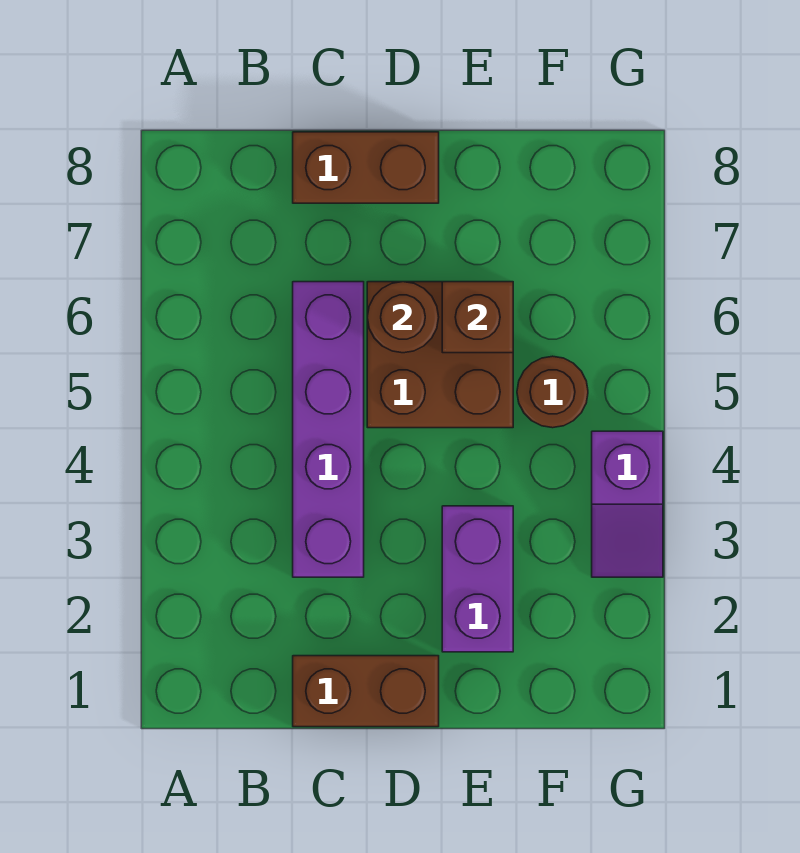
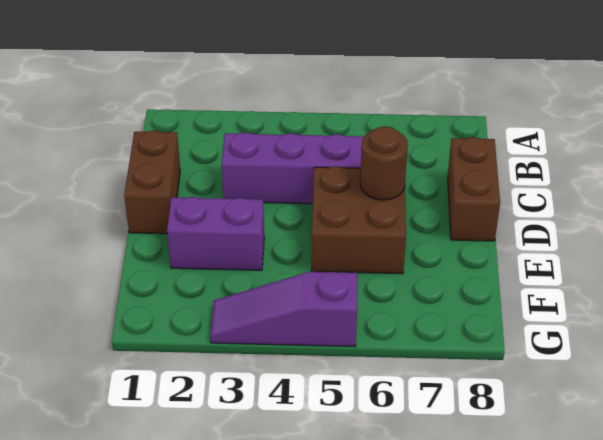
brown brick E6 level 2 -> none
brown round brick F5 level 1 -> none
purple slope G3:G4 level 1 top 4 -> purple slope G3:G5 level 1 top 5

